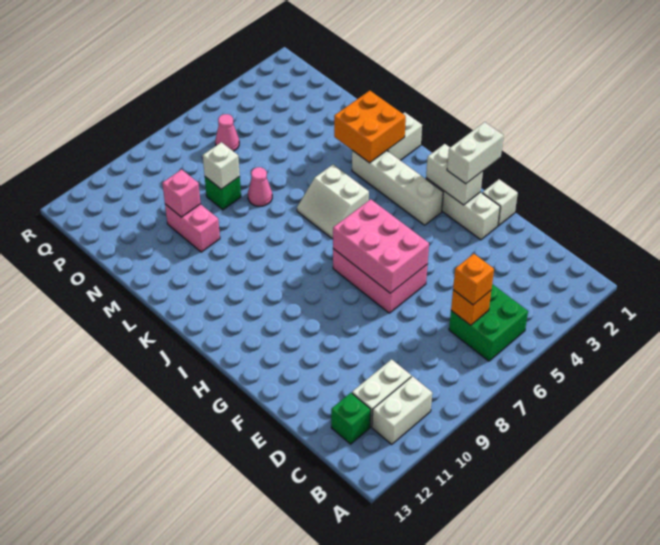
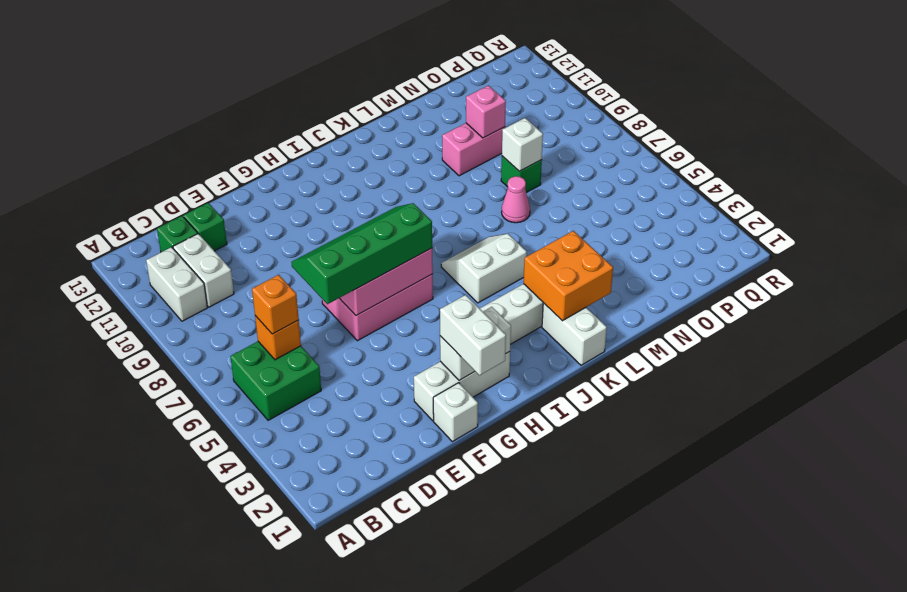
none -> green brick D12 level 1
none -> green slope E6:H7 level 3 top 6
pink cone P6 level 1 -> none

